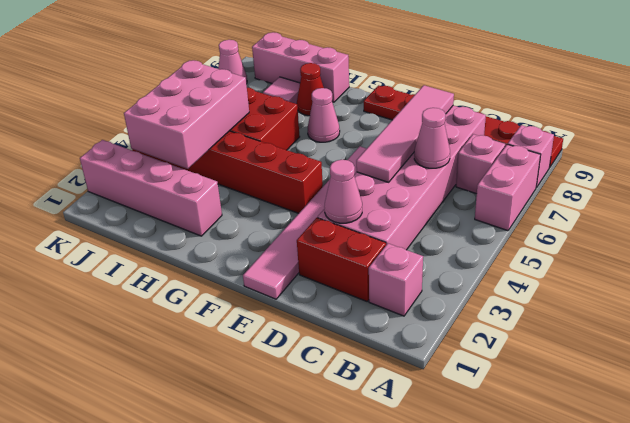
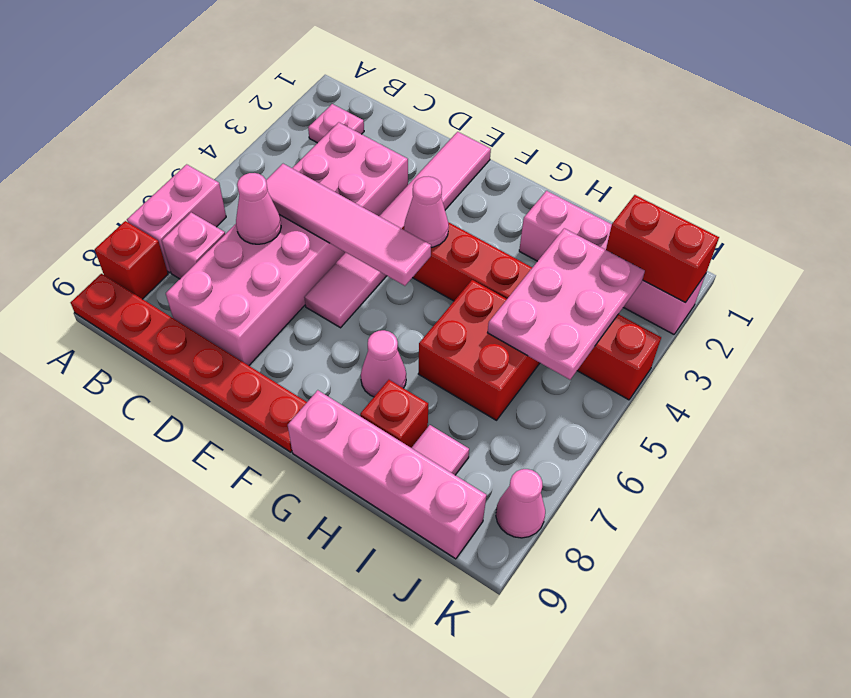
pink brick A8 level 1 -> red brick A8 level 1
pink brick B2 level 1 -> pink plate B2 level 1
red brick C2:D2 level 1 -> red brick J2:K2 level 2
pink cone D3 level 2 -> pink cone F4 level 2
pink tile D5:D8 level 2 -> pink tile C5:F5 level 2
red cone H8 level 1 -> red brick H8 level 1
pink brick H9:J9 level 1 -> pink brick G9:J9 level 1
pink brick I3:J5 level 2 -> pink plate I3:J5 level 2

